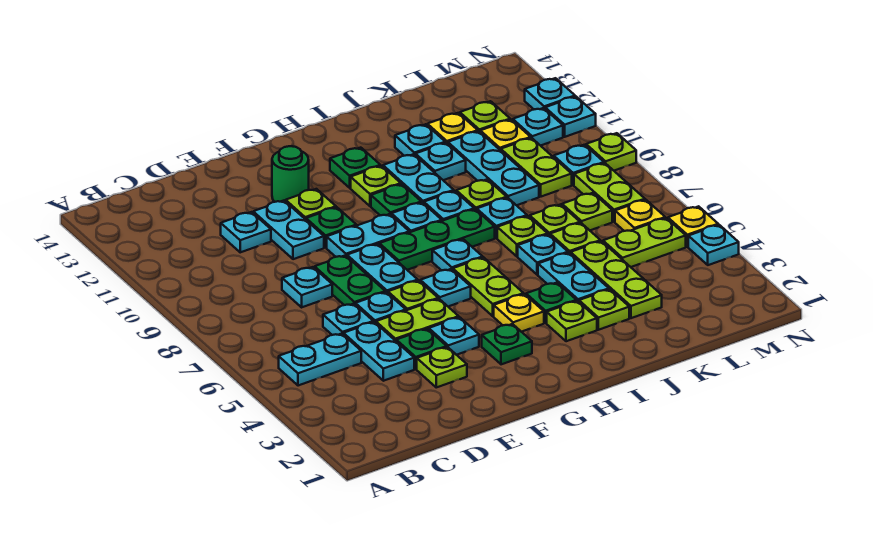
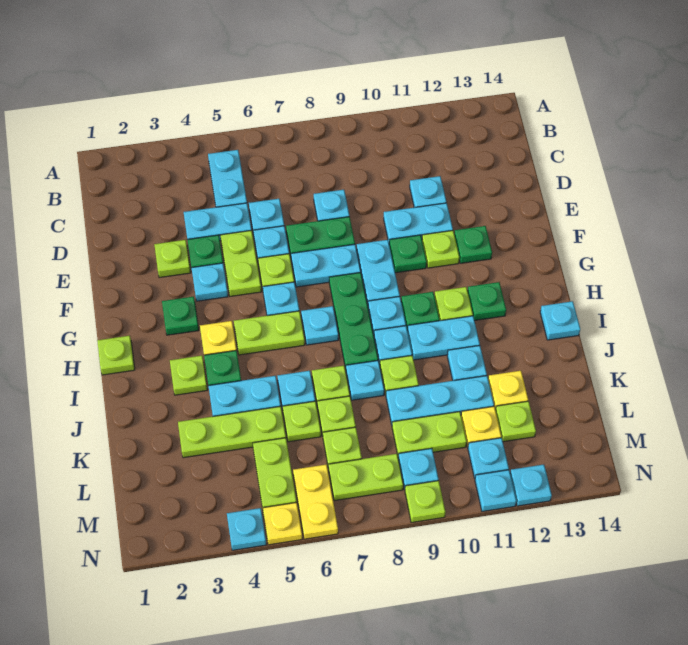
green round brick F12 level 1 -> green plate F12 level 1
lime plate J3 level 1 -> lime plate H1 level 1
cyan plate J12 level 1 -> cyan plate I14 level 1
yellow plate M6 level 1 -> yellow plate M6:N6 level 1

